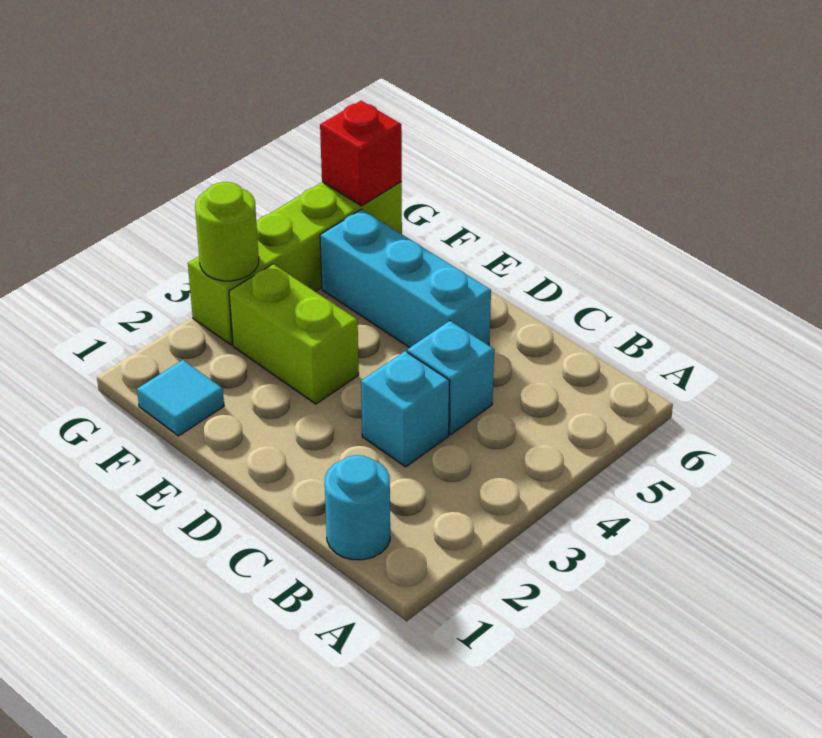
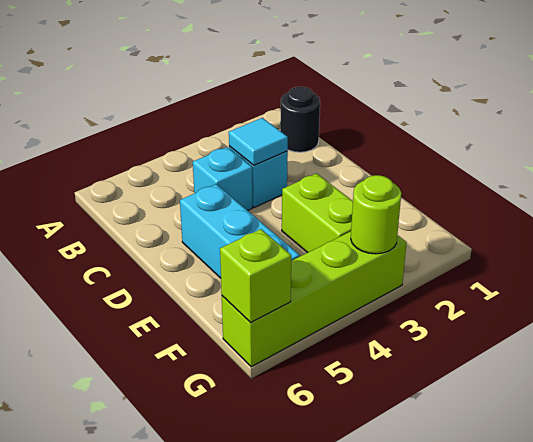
cyan round brick B1 level 1 -> black round brick B1 level 1
cyan tile F1 level 1 -> cyan tile C3 level 2
red brick G6 level 2 -> lime brick G6 level 2

